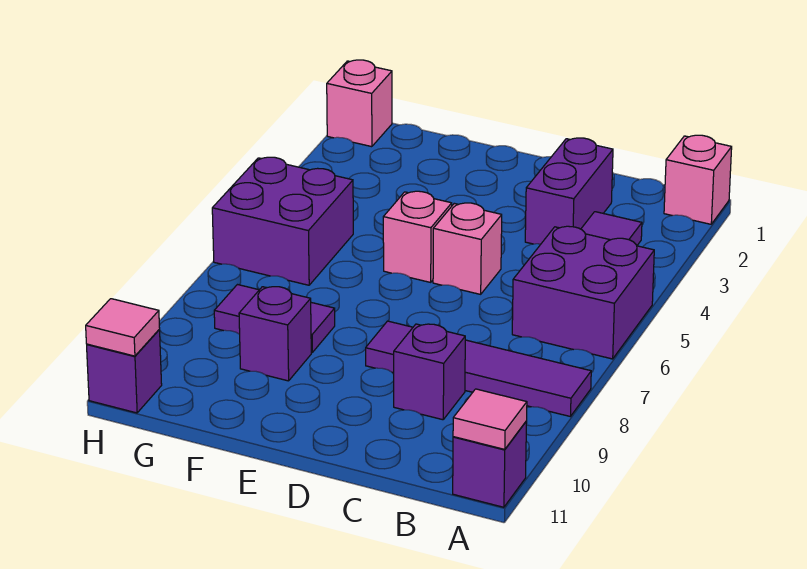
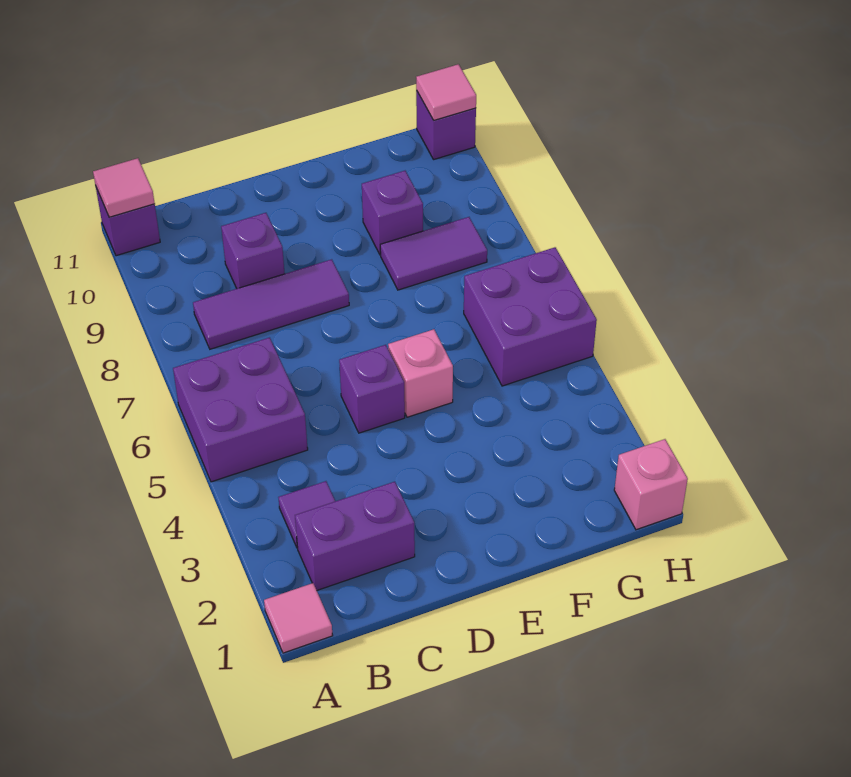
pink brick A1 level 1 -> pink tile A1 level 1
purple tile A8:D8 level 1 -> purple tile B8:D8 level 1
purple brick C2:C3 level 1 -> purple brick B2:C2 level 1
pink brick D5 level 1 -> purple brick D5 level 1

